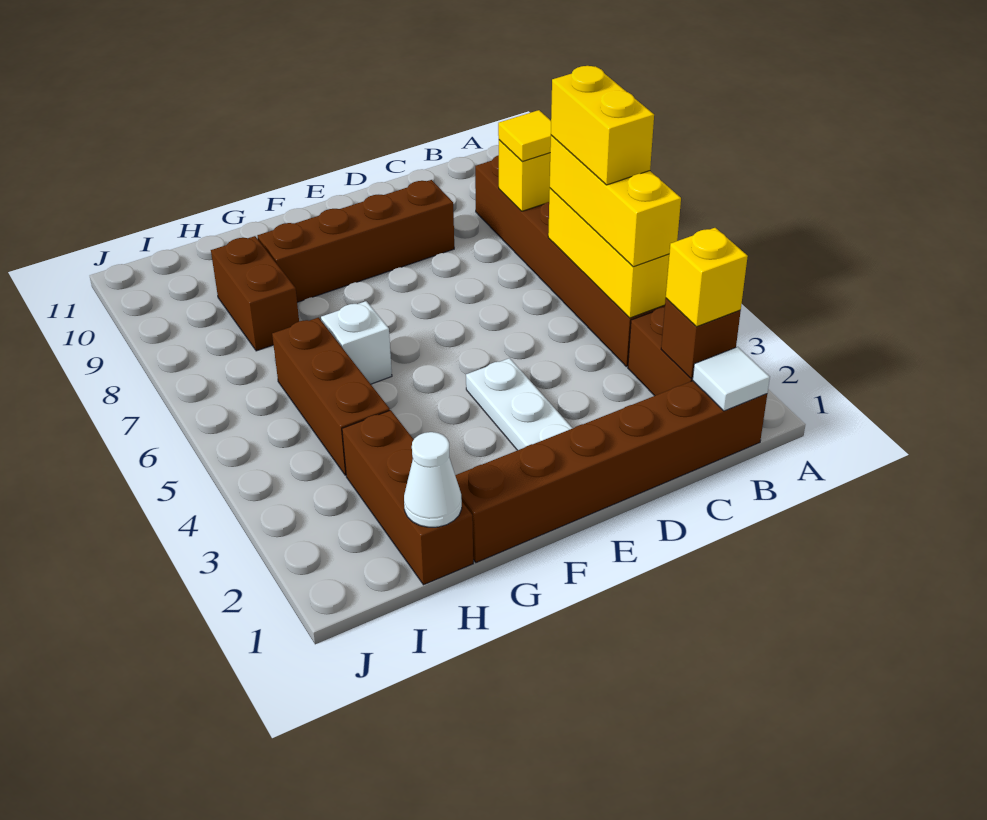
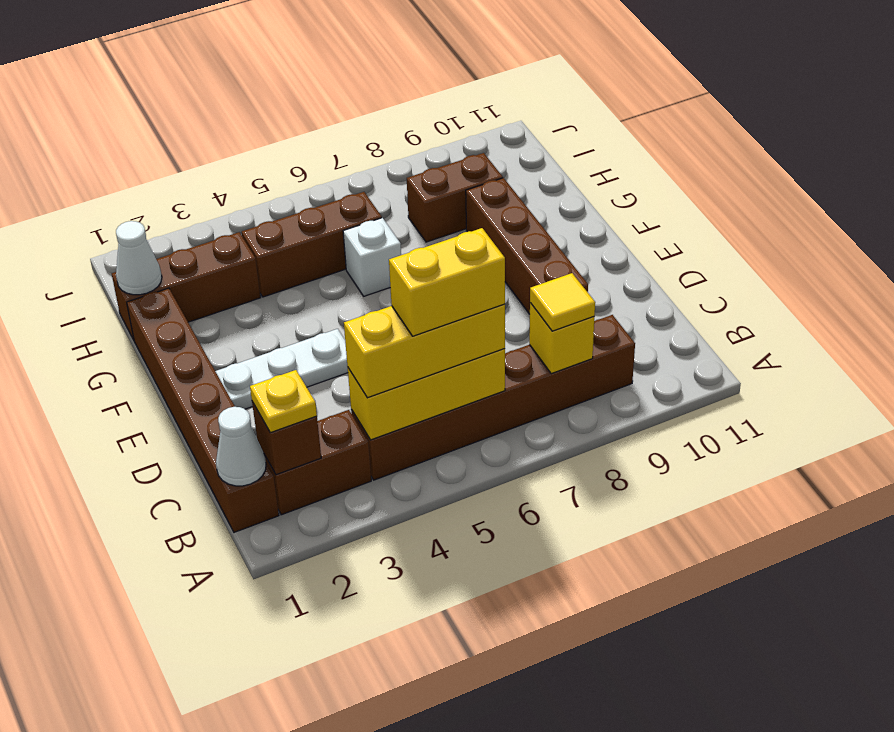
white tile B1 level 2 -> white cone B1 level 2
yellow brick B2 level 3 -> yellow plate B2 level 3

